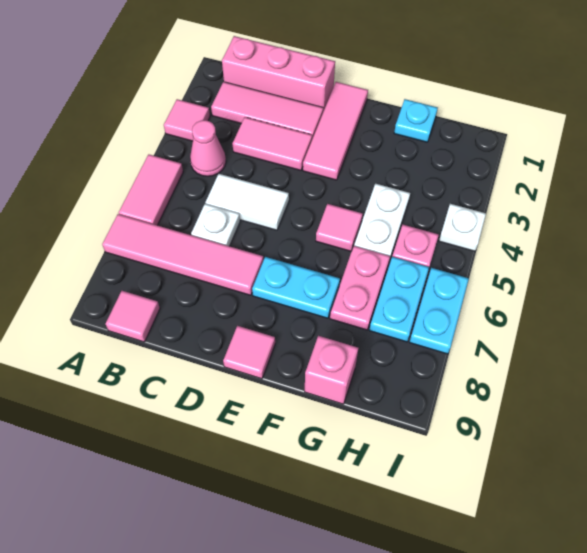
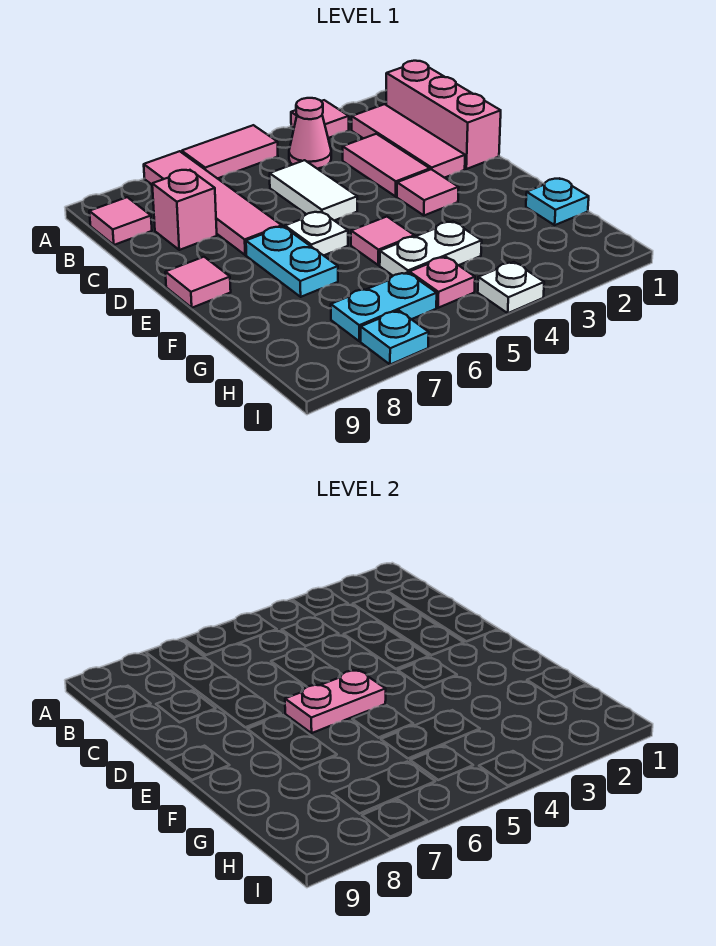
white plate C6 level 1 -> white plate E6 level 1
pink tile E1:E3 level 1 -> pink tile E3 level 1
pink plate G6:G7 level 1 -> pink plate E5:E6 level 2
pink brick G9 level 1 -> pink brick C8 level 1
cyan plate I6:I7 level 1 -> cyan plate I7 level 1

